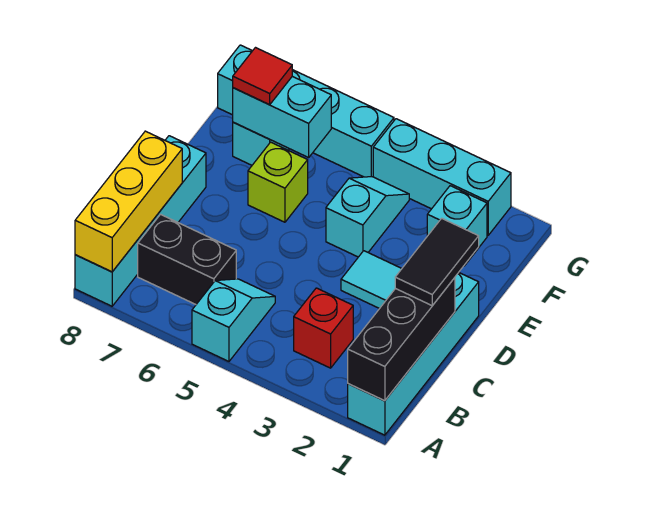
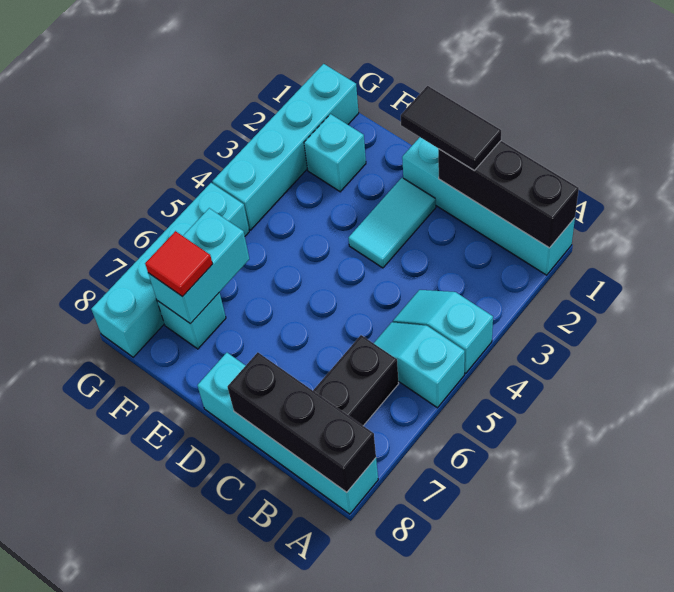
yellow brick A8:C8 level 2 -> black brick A8:C8 level 2
red brick B3 level 1 -> none
cyan slope E4:F4 level 1 top E -> cyan slope A4:B4 level 1 top A
lime brick E6 level 1 -> none
cyan brick G2:G4 level 1 -> cyan brick G1:G4 level 1

